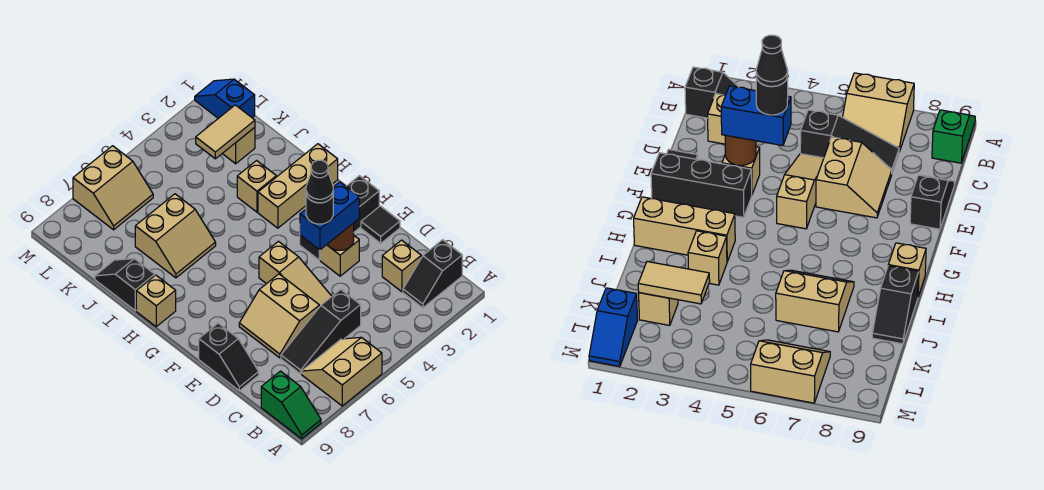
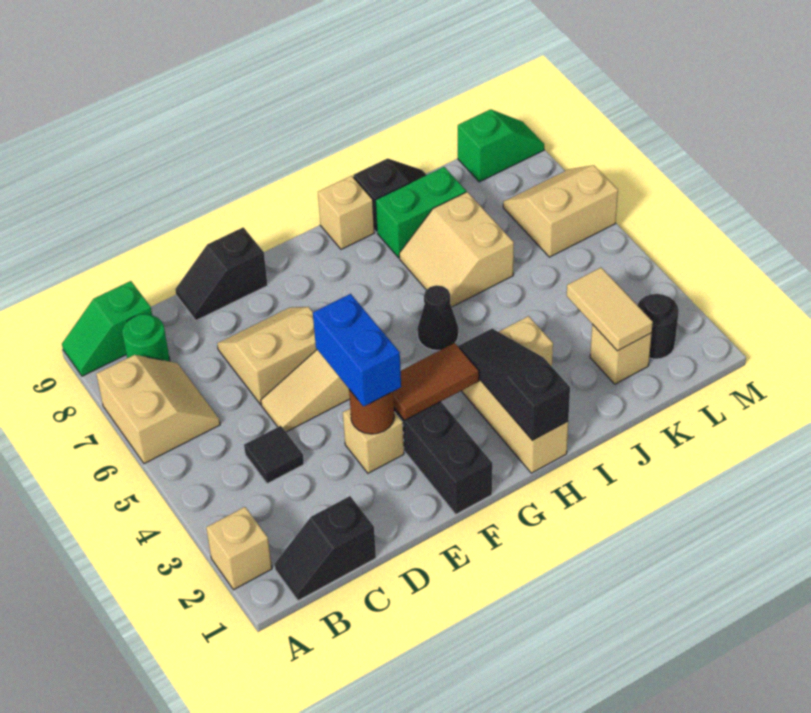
black slope B1:B2 level 1 top 1 -> black slope B1:C1 level 1 top C
none -> green round brick B8 level 1
tan brick C2 level 1 -> tan brick A2 level 1
black slope C5:C7 level 1 top 5 -> black slope H1:H3 level 2 top 1
black tile E1 level 1 -> black tile C4 level 1
black round brick E4 level 4 -> black round brick L2 level 1
black cone E4 level 5 -> black cone H5 level 1
none -> brown tile F3:G3 level 2
none -> green brick I8:J8 level 1
blue slope L1:M1 level 1 top L -> none
tan slope L6:M7 level 1 top M -> tan slope L6:M7 level 1 top 6
none -> green slope L9:M9 level 1 top L

